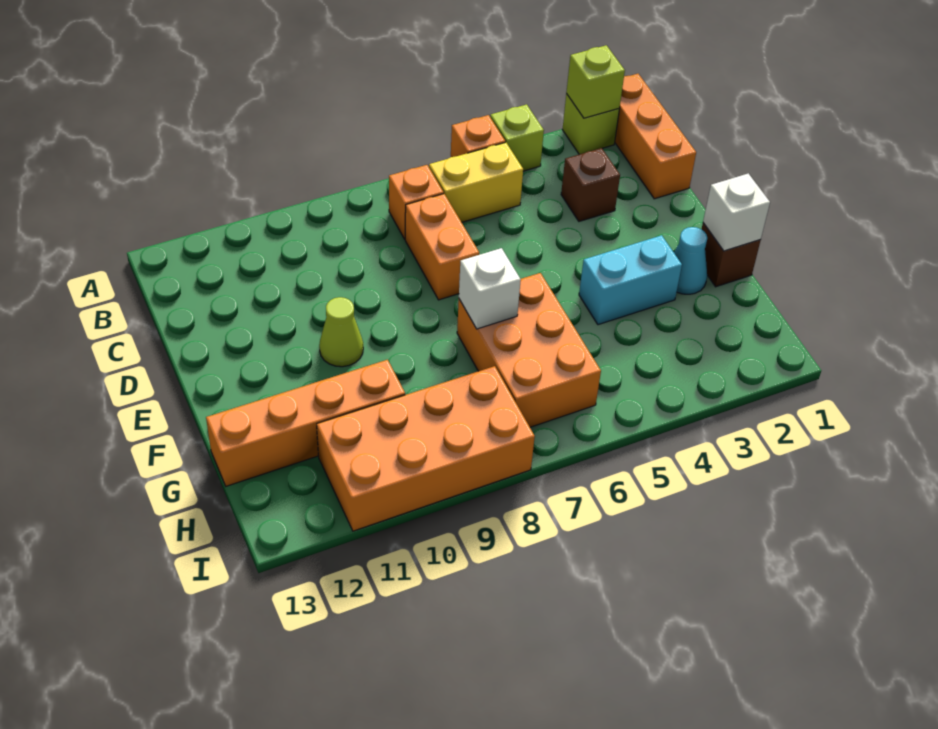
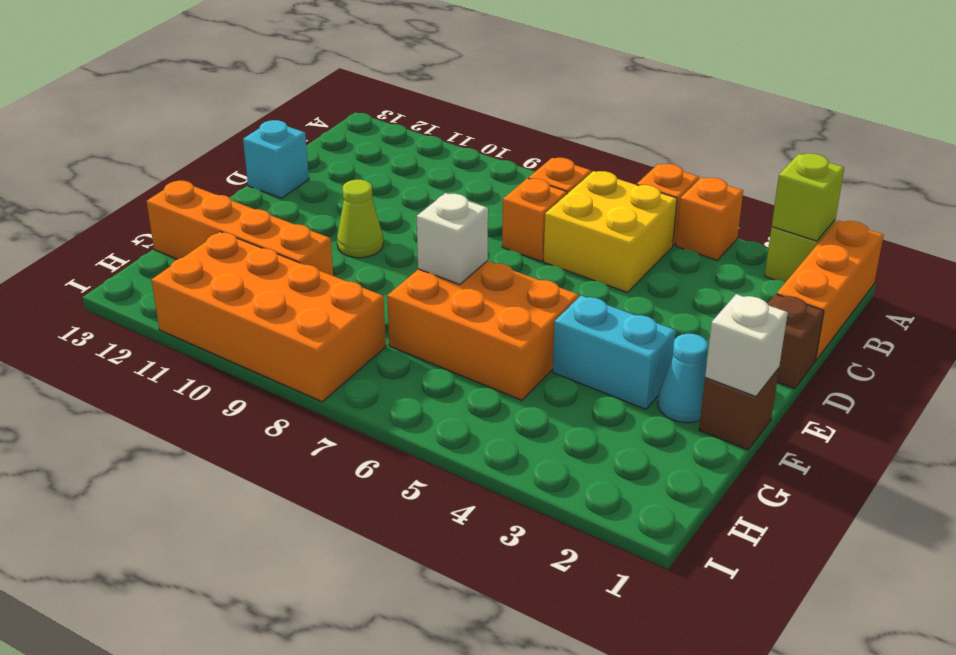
lime brick A4 level 1 -> orange brick A4 level 1
yellow brick B5:B6 level 1 -> yellow brick B5:C6 level 1
brown brick C3 level 1 -> brown brick D1 level 1
orange brick C7:D7 level 1 -> orange brick C7 level 1
none -> cyan brick D13 level 1
orange brick F6:H7 level 1 -> orange brick F5:G7 level 1

